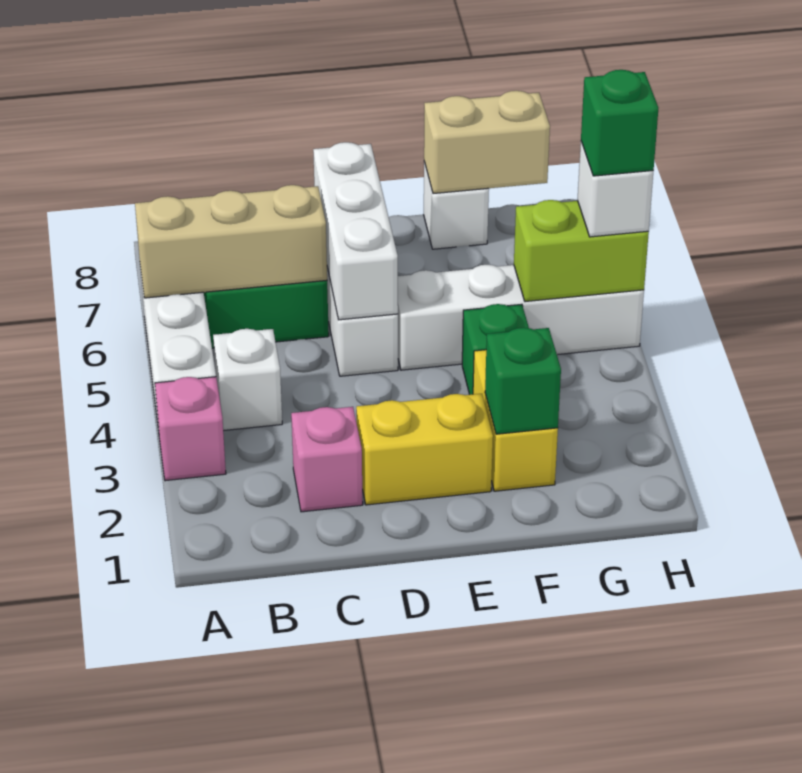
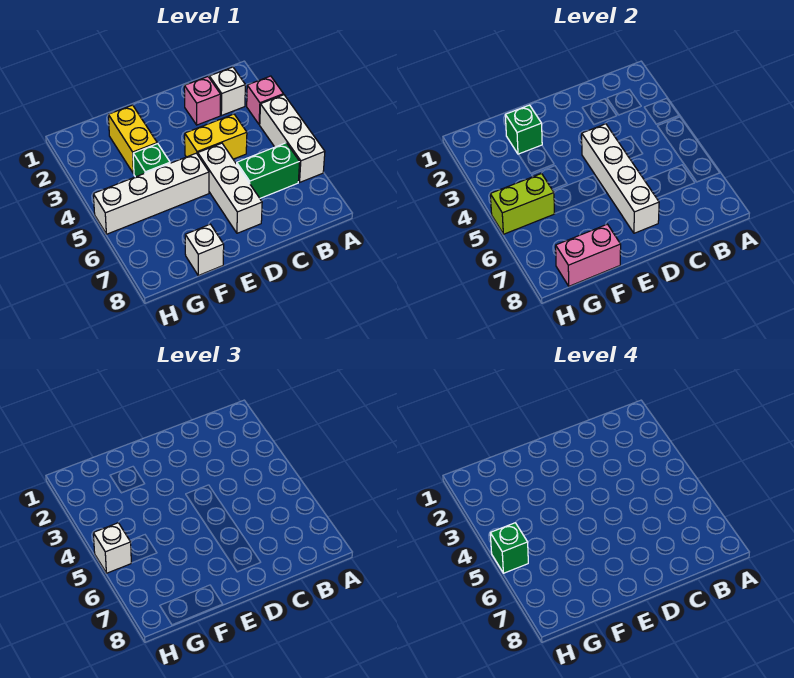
tan brick A6:C6 level 2 -> none
white brick B4 level 1 -> white brick B2 level 1
yellow brick D2:E2 level 1 -> yellow brick C4:D4 level 1
white brick D5:D7 level 2 -> white brick D4:D7 level 2
tan brick F8:G8 level 2 -> pink brick F8:G8 level 2

